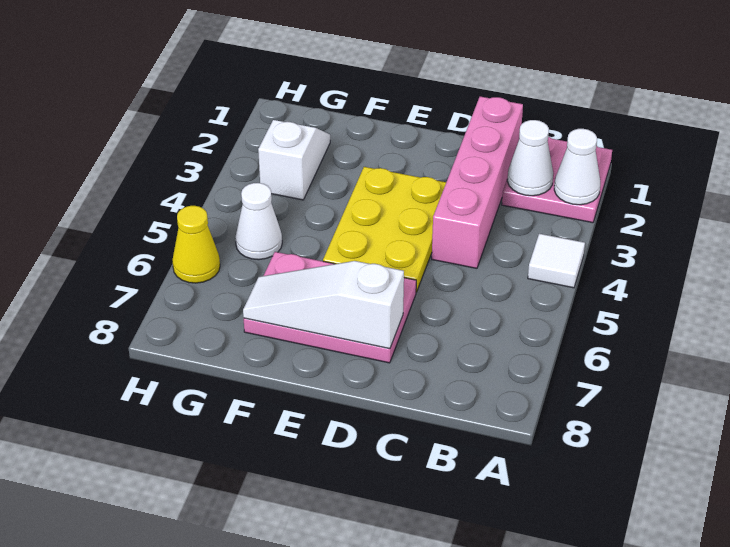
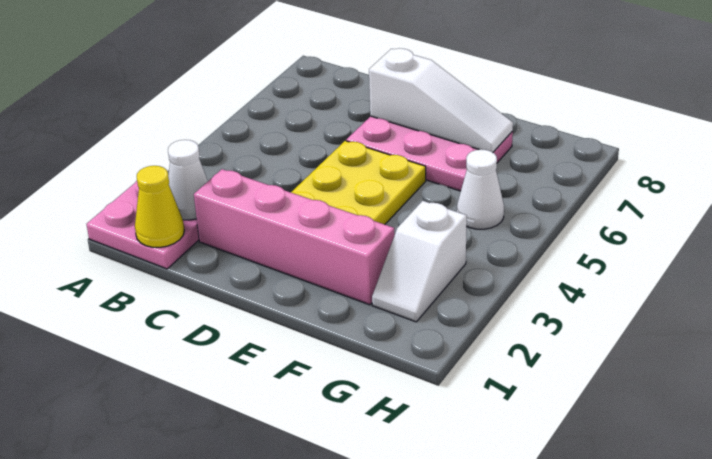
white cone A2 level 2 -> none
white tile A4 level 1 -> none
pink brick C1:C4 level 1 -> pink brick C2:F2 level 1
yellow cone H6 level 1 -> yellow cone B1 level 2

